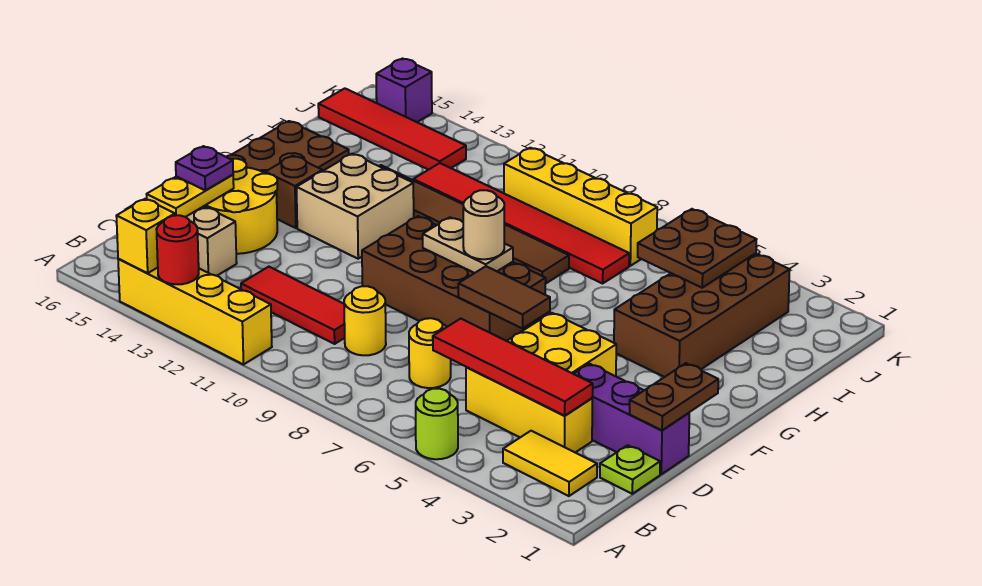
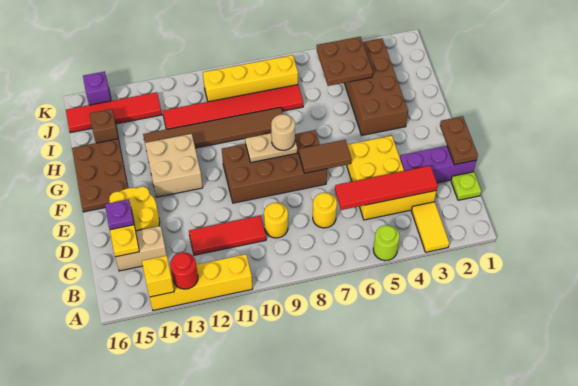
yellow tile B2:B3 level 1 -> yellow tile A3:B3 level 1
brown brick F14 level 1 -> brown brick I15 level 1

